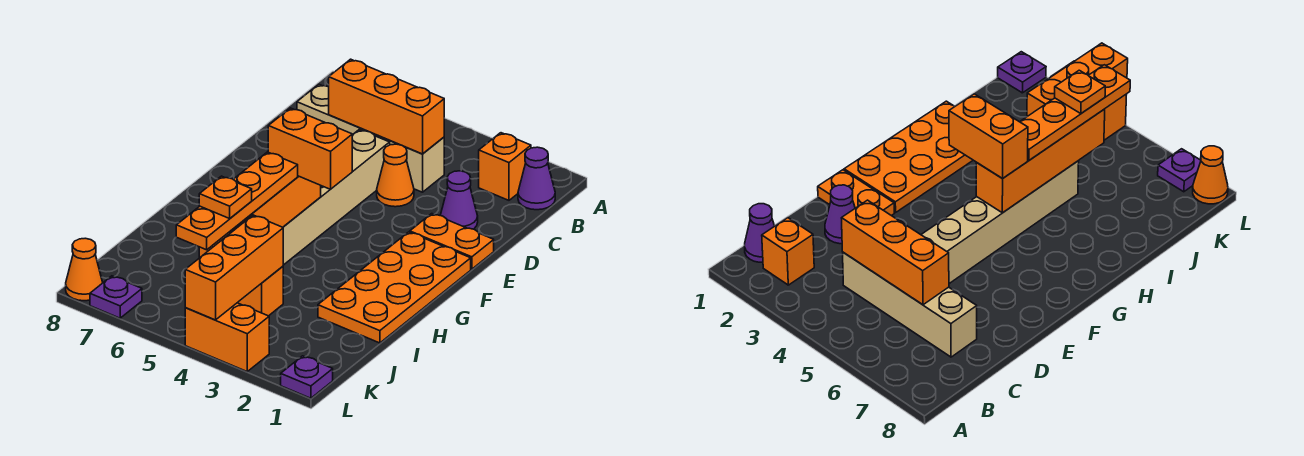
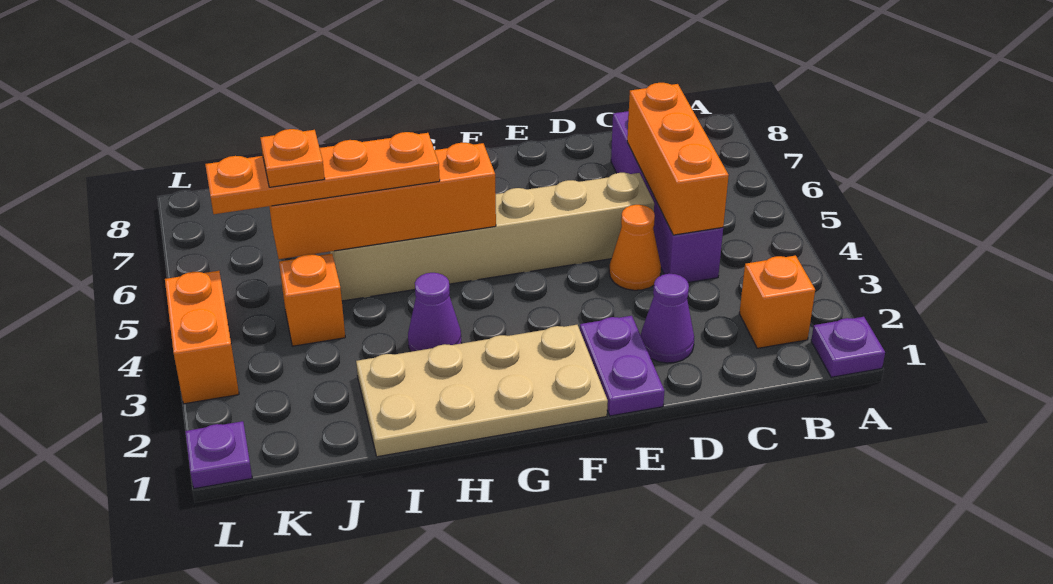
purple cone B1 level 1 -> purple cone H3 level 1
tan brick C4:C7 level 1 -> purple brick C4:C7 level 1
orange plate E1:E2 level 1 -> purple plate E1:E2 level 1
orange plate F1:I2 level 1 -> tan plate F1:I2 level 1
orange brick G4:G5 level 3 -> none
orange brick J4:L4 level 2 -> none
purple plate L7 level 1 -> purple plate A1 level 1
orange cone L8 level 1 -> none

